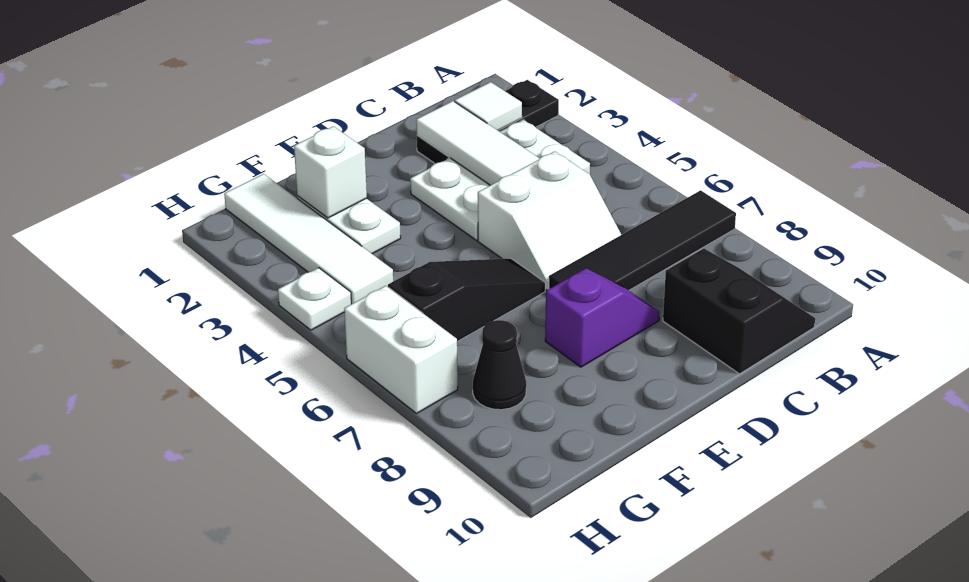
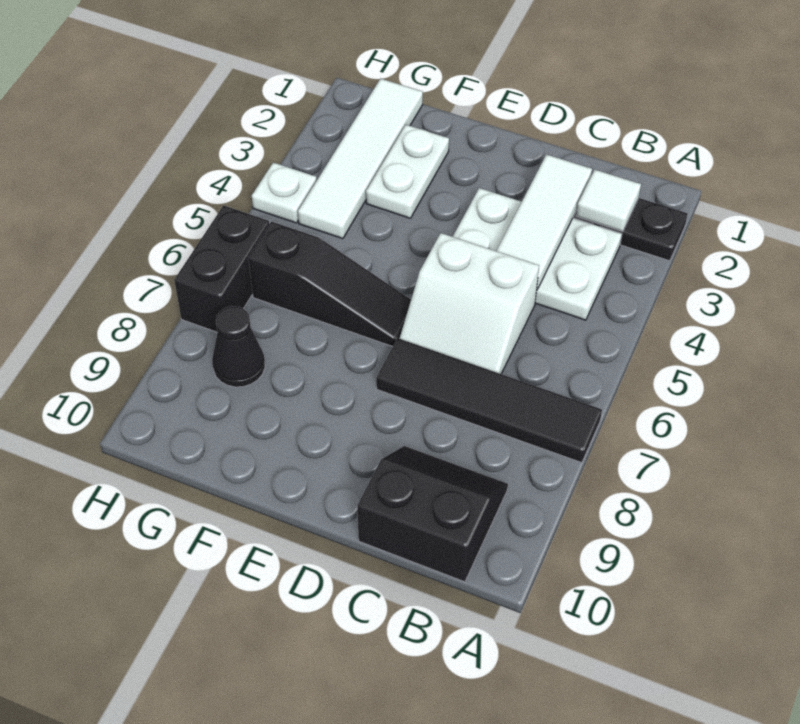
black slope B9:C10 level 1 top C -> black slope B9:C10 level 1 top 10
purple slope D8:E8 level 1 top E -> none
white brick F2 level 2 -> none
white brick H6:H7 level 1 -> black brick H6:H7 level 1

